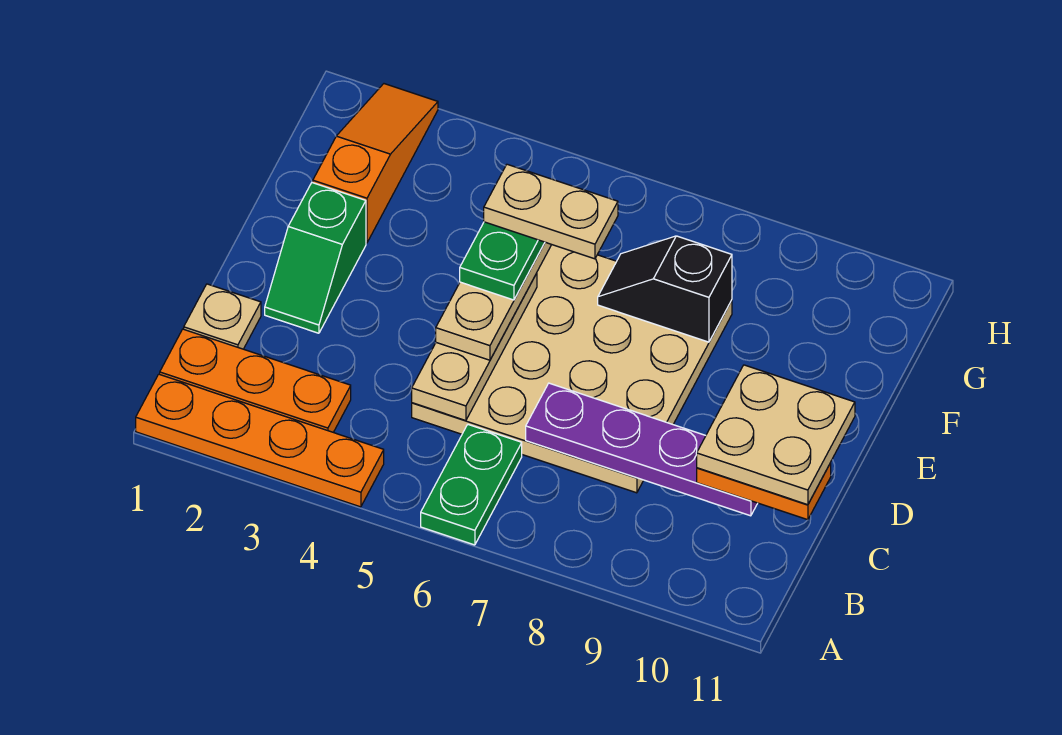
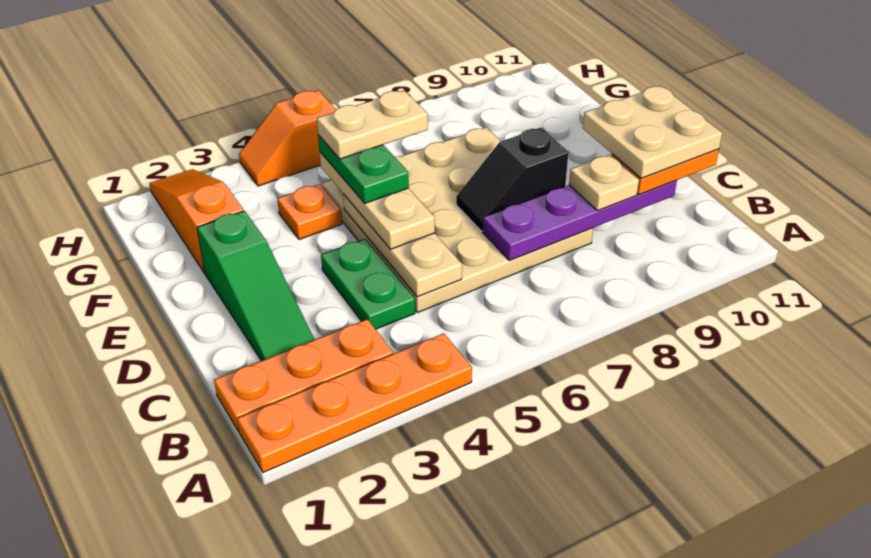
green plate A6:B6 level 1 -> green plate C4:D4 level 1
tan plate C1 level 1 -> tan plate C9 level 3
green slope D2:E2 level 1 top E -> green slope C2:E2 level 1 top E
none -> orange plate F4 level 1
black slope F7:F8 level 2 top 8 -> black slope D7:D8 level 2 top 8
none -> orange slope H4:H5 level 1 top 5

